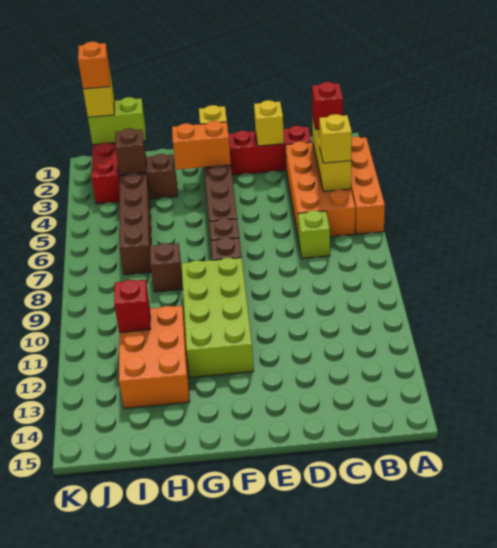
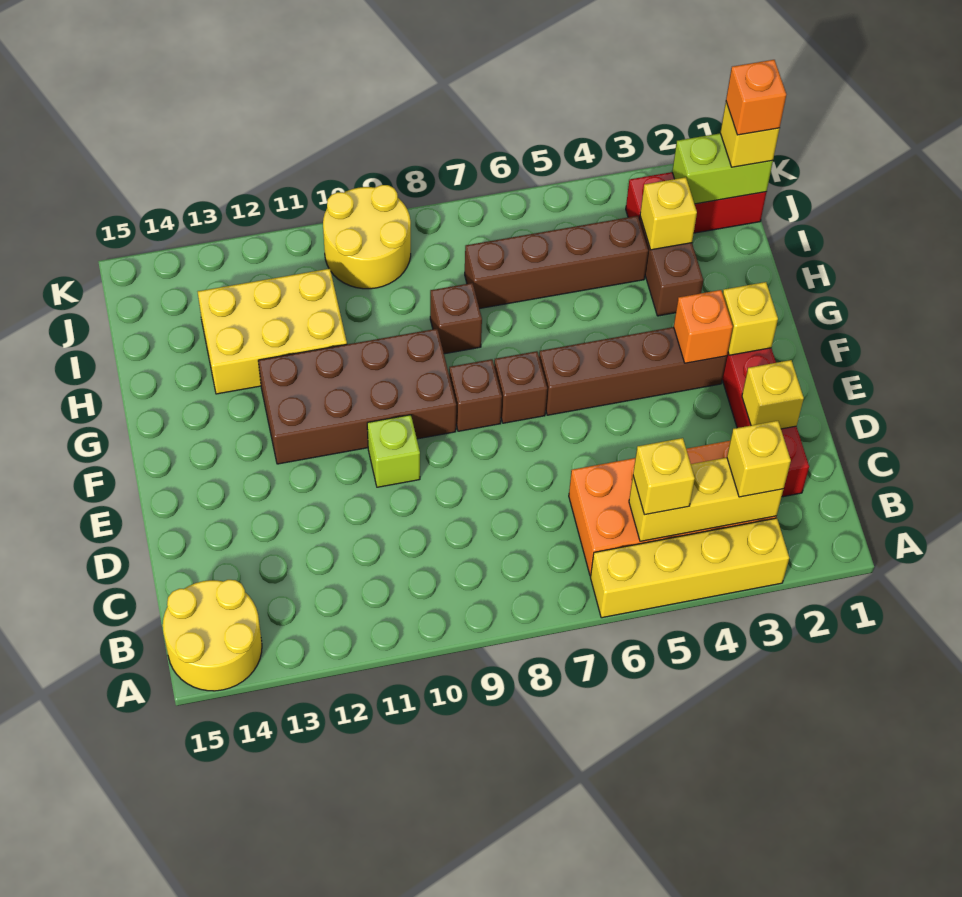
orange brick A3:A6 level 1 -> yellow brick A3:A6 level 1
none -> yellow round brick A14:B15 level 1
red brick B3 level 3 -> yellow brick B3 level 3
lime brick C7 level 1 -> lime brick E10 level 1
orange brick F3:G3 level 2 -> orange brick F3 level 2
lime brick F9:G12 level 1 -> brown brick F9:G12 level 1
orange brick H11:I13 level 1 -> yellow brick H11:I13 level 1
lime brick I1:J1 level 2 -> lime brick J1:J2 level 2
brown brick I3 level 2 -> yellow brick I3 level 2
red brick I11 level 2 -> none
none -> yellow round brick J9:K10 level 1

